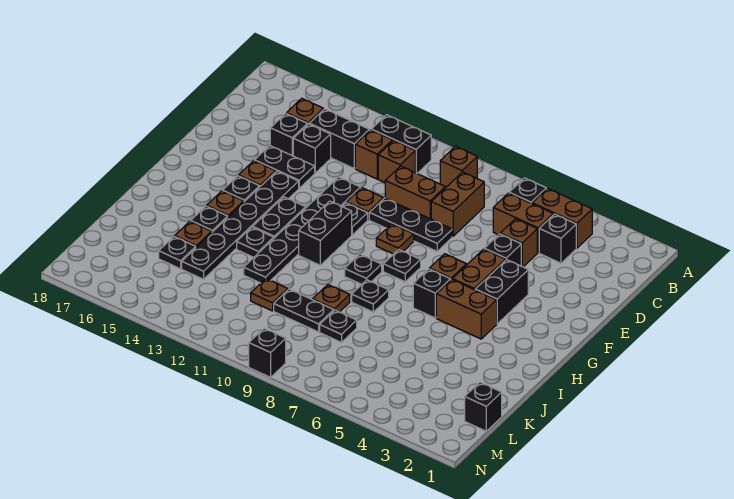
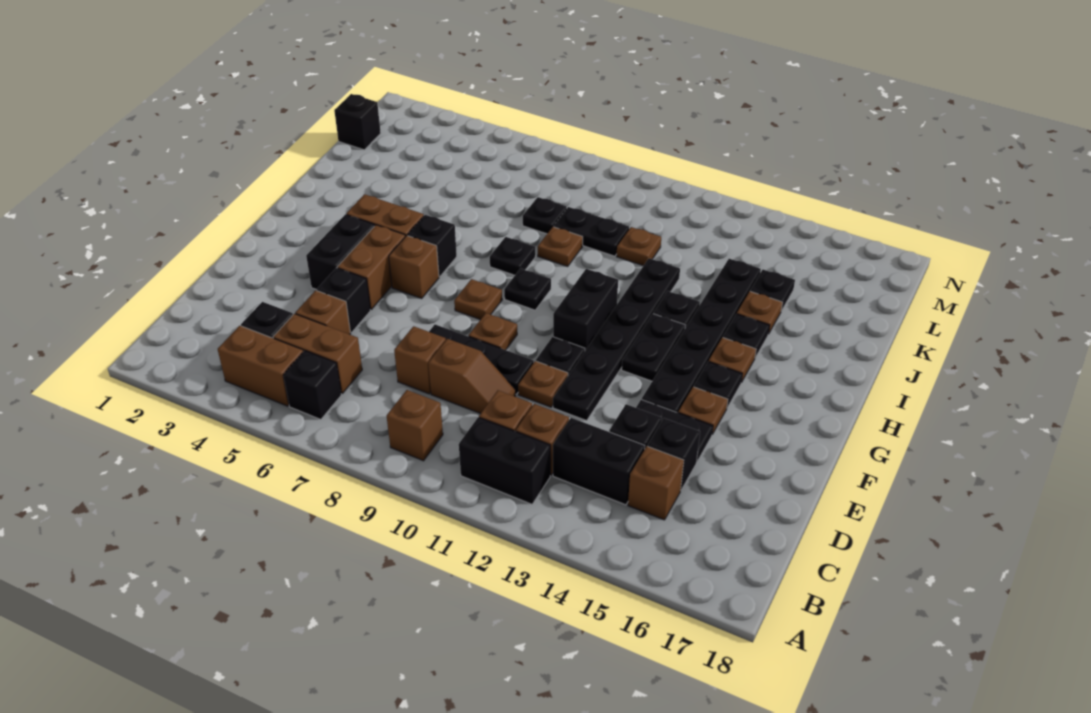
brown brick C8:D8 level 1 -> brown brick D8 level 1
brown brick D9:D10 level 1 -> brown slope D9:D10 level 1 top 9
black plate G8 level 1 -> brown plate G8 level 1
black brick N9 level 1 -> none

